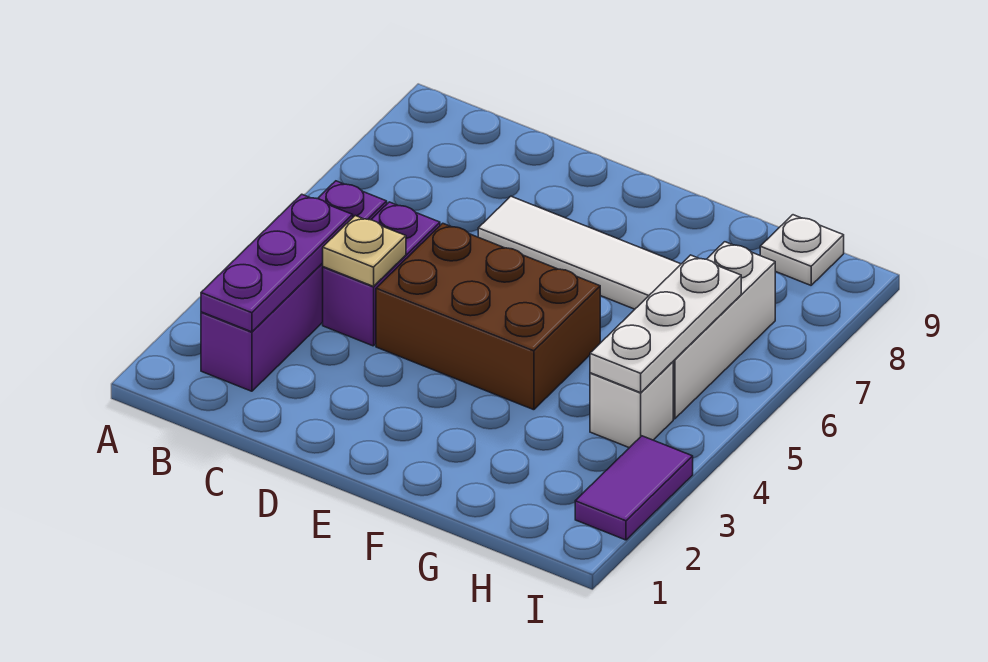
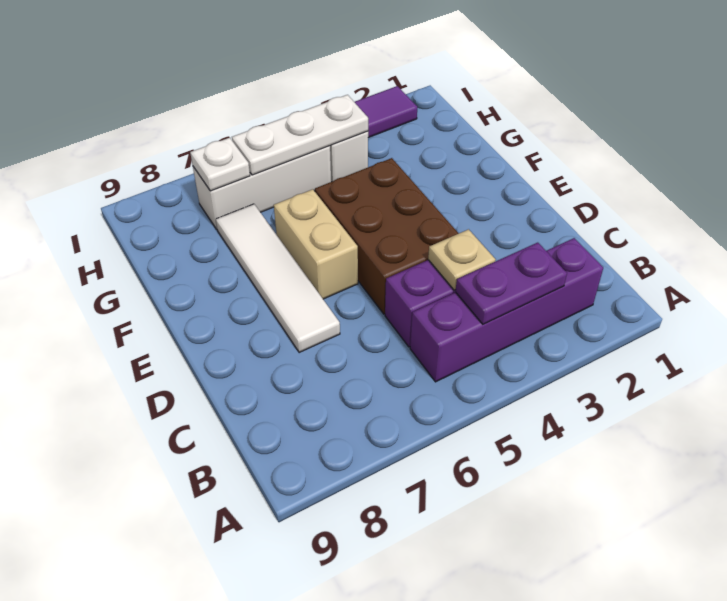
purple plate B2:B4 level 2 -> purple plate B3:B4 level 2
none -> tan brick E6:F6 level 1
white plate H9 level 1 -> white plate H7 level 2

